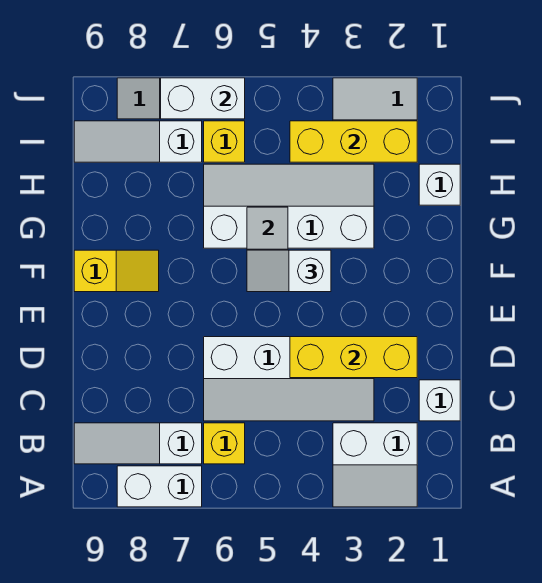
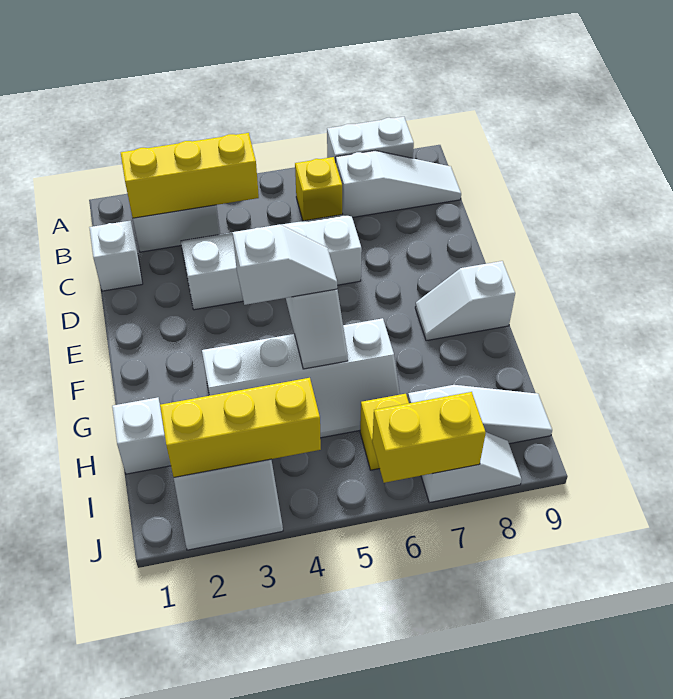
yellow brick D2:D4 level 2 -> yellow brick B2:B4 level 2
yellow slope F8:F9 level 1 top 9 -> white slope F8:F9 level 1 top 9
white brick J6:J7 level 2 -> yellow brick J6:J7 level 2

